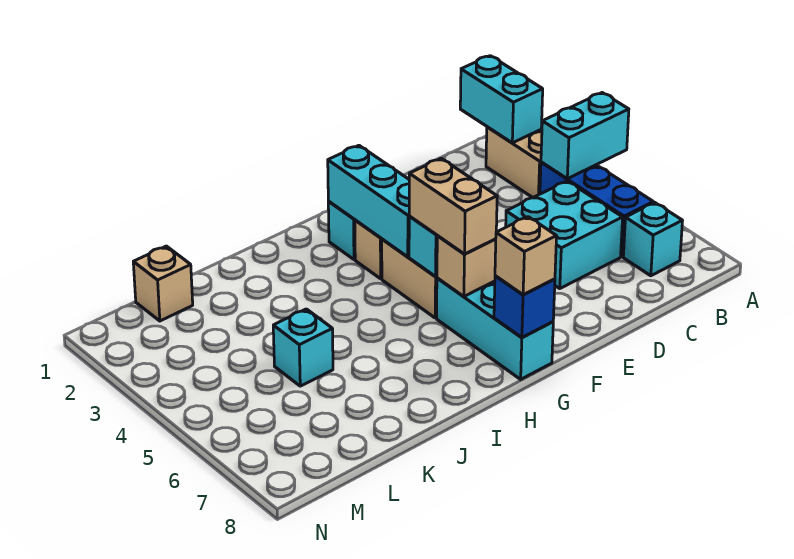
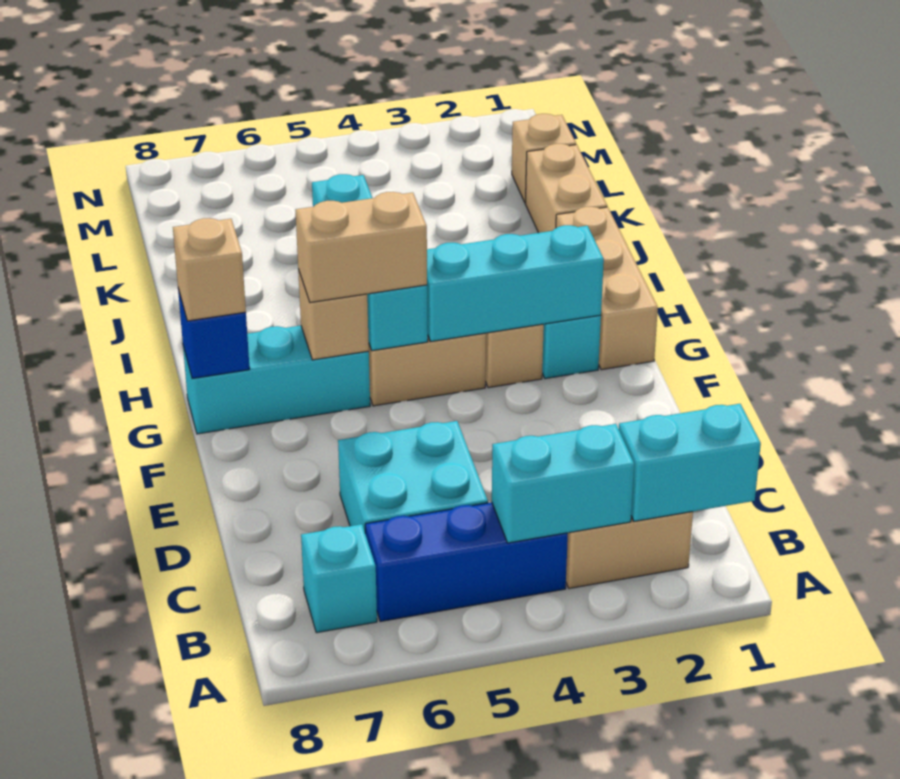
cyan brick A4:B4 level 2 -> cyan brick B3:B4 level 2
none -> tan brick G1:I1 level 1
none -> tan brick J1:K1 level 1

